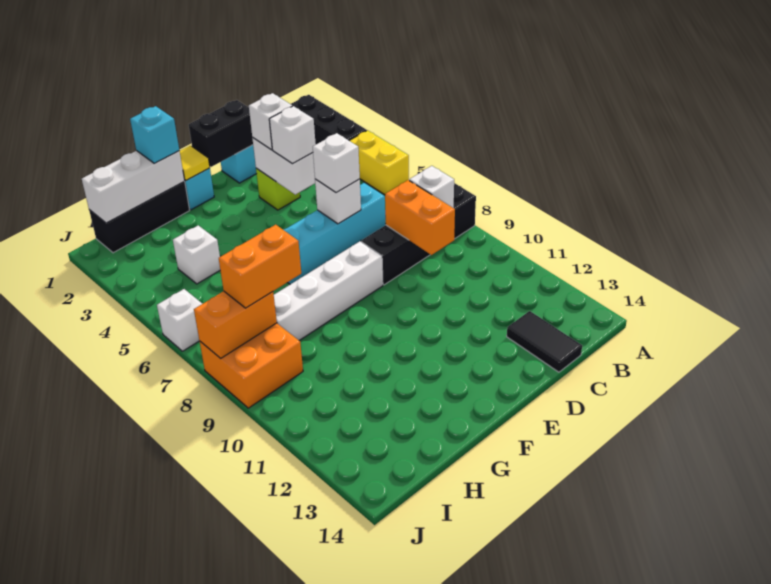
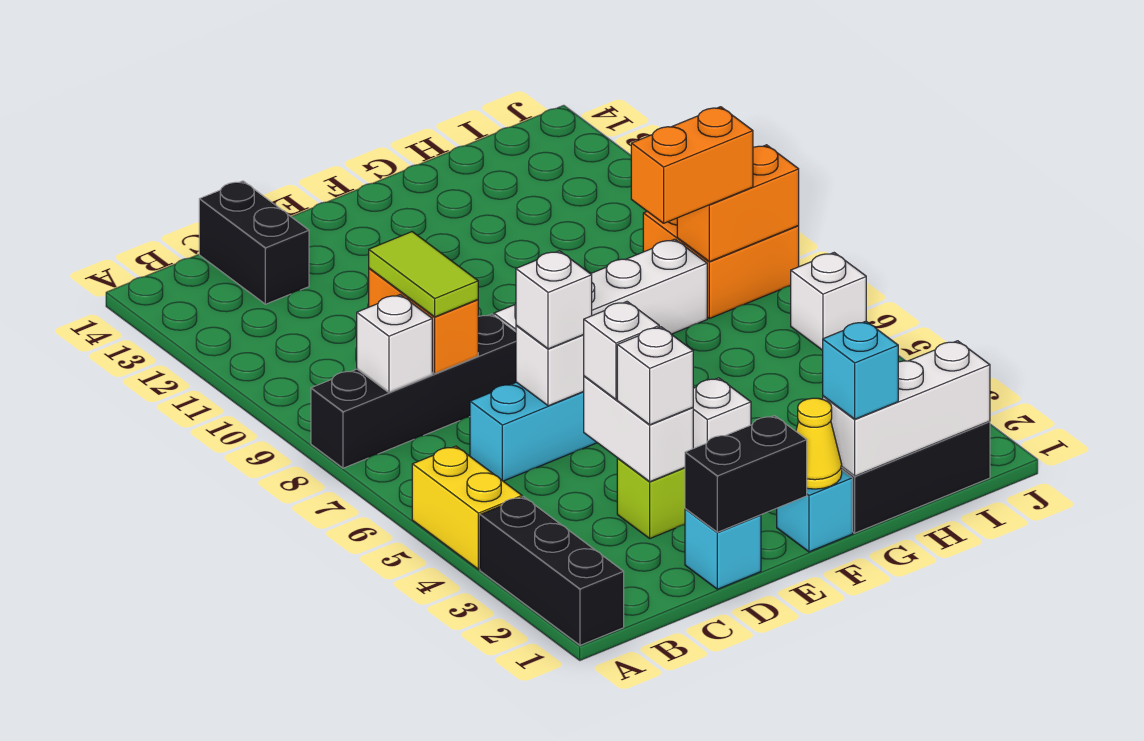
none -> lime tile C8:C9 level 3
black tile C13:C14 level 1 -> black brick C13:C14 level 1
yellow tile F1 level 2 -> yellow cone F1 level 2
white brick H4 level 1 -> white brick F4 level 1

